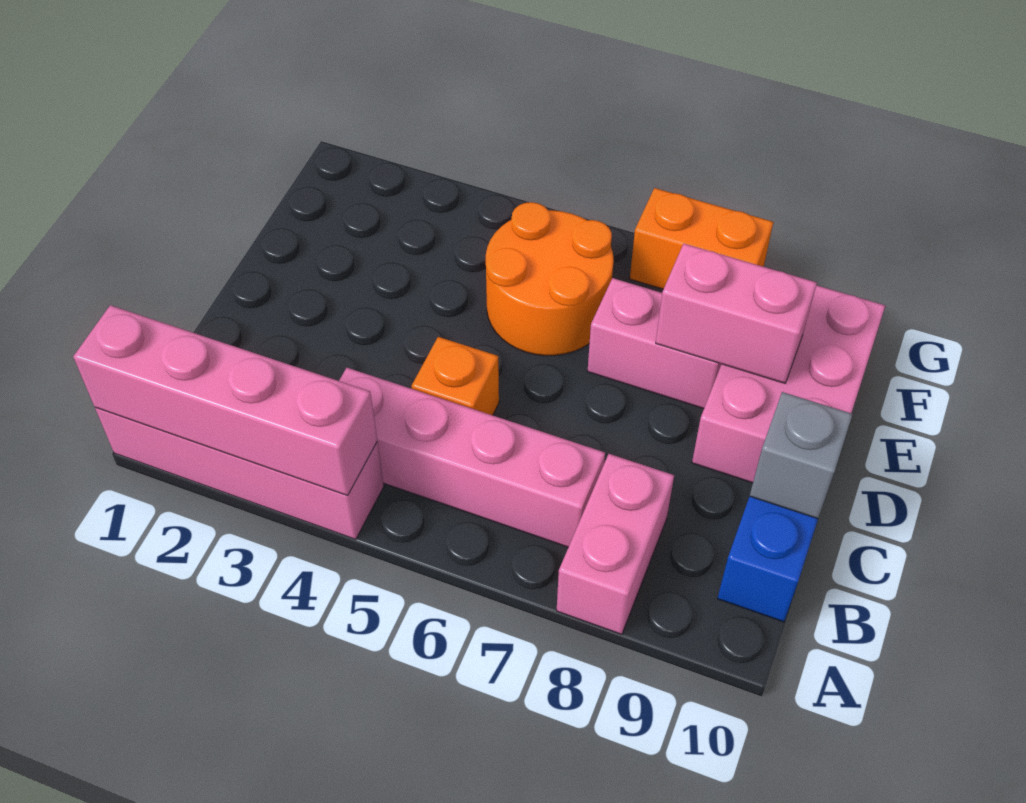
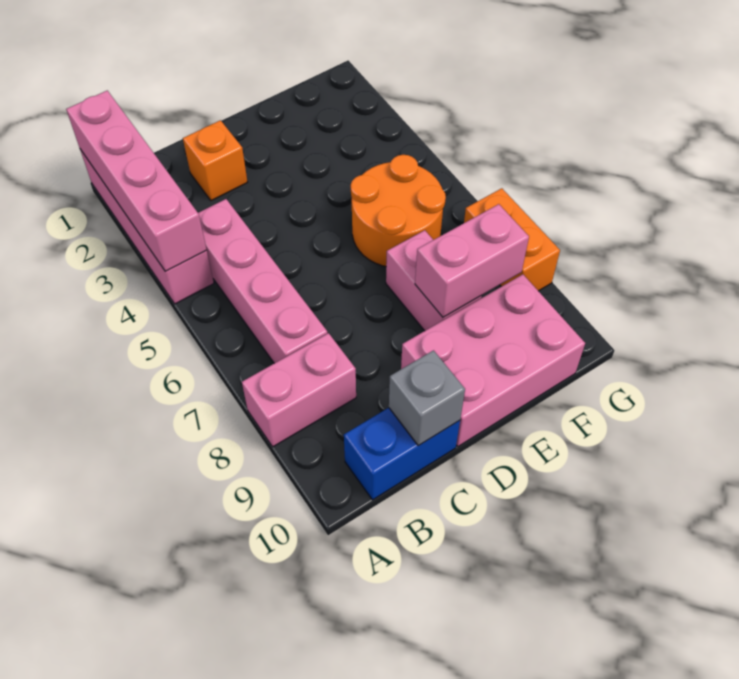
orange brick C5 level 1 -> orange brick C2 level 1
pink brick E8:E9 level 2 -> pink brick E8:F8 level 2

